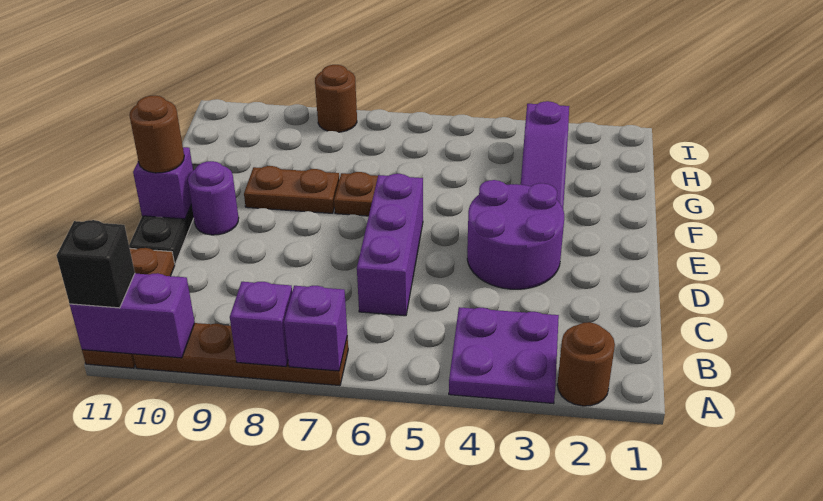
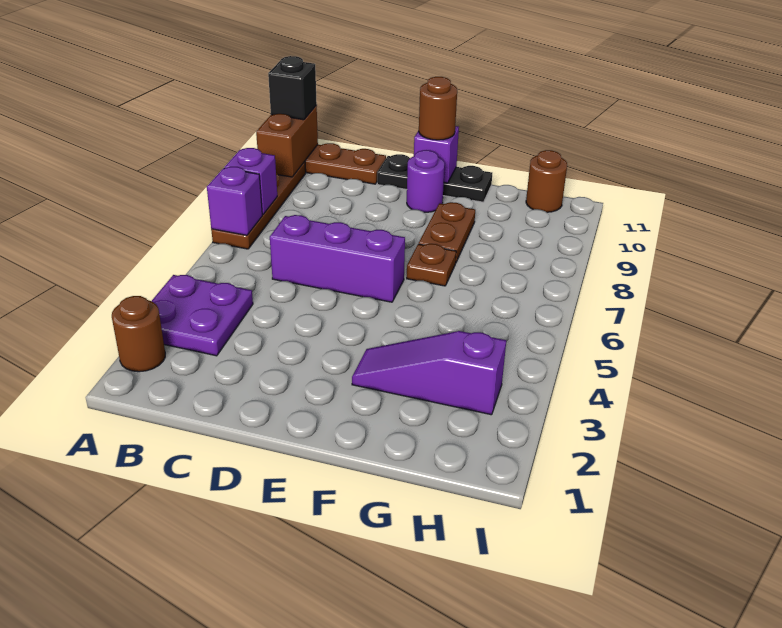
purple brick A10:A11 level 2 -> brown brick A10:A11 level 2
purple round brick D3:E4 level 1 -> none
brown round brick I8 level 1 -> brown round brick H11 level 1

